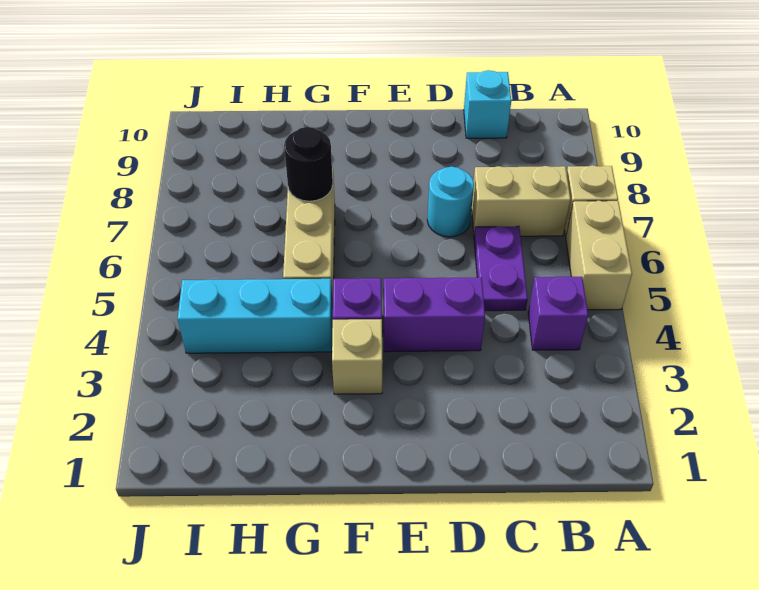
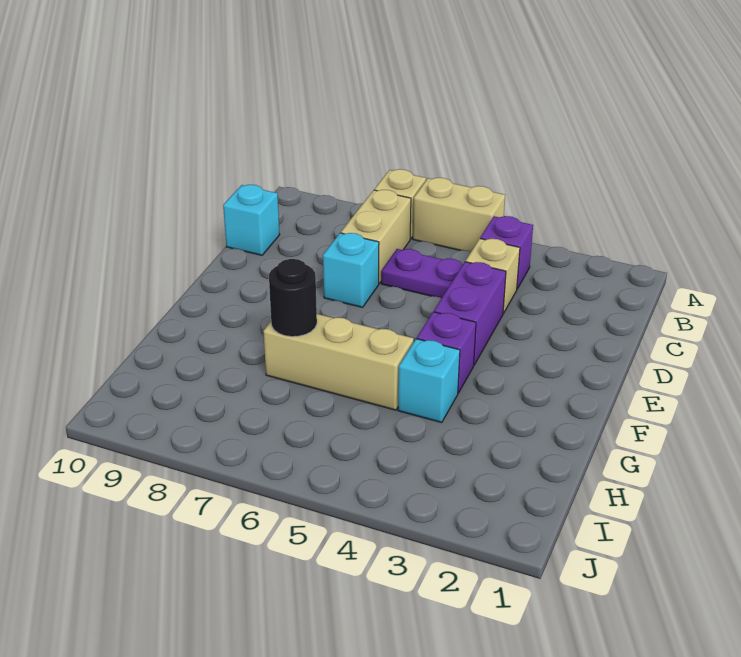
cyan round brick D7 level 1 -> cyan brick D7 level 1
tan brick F3 level 1 -> tan brick C4 level 1
cyan brick G4:I4 level 1 -> cyan brick G4 level 1

